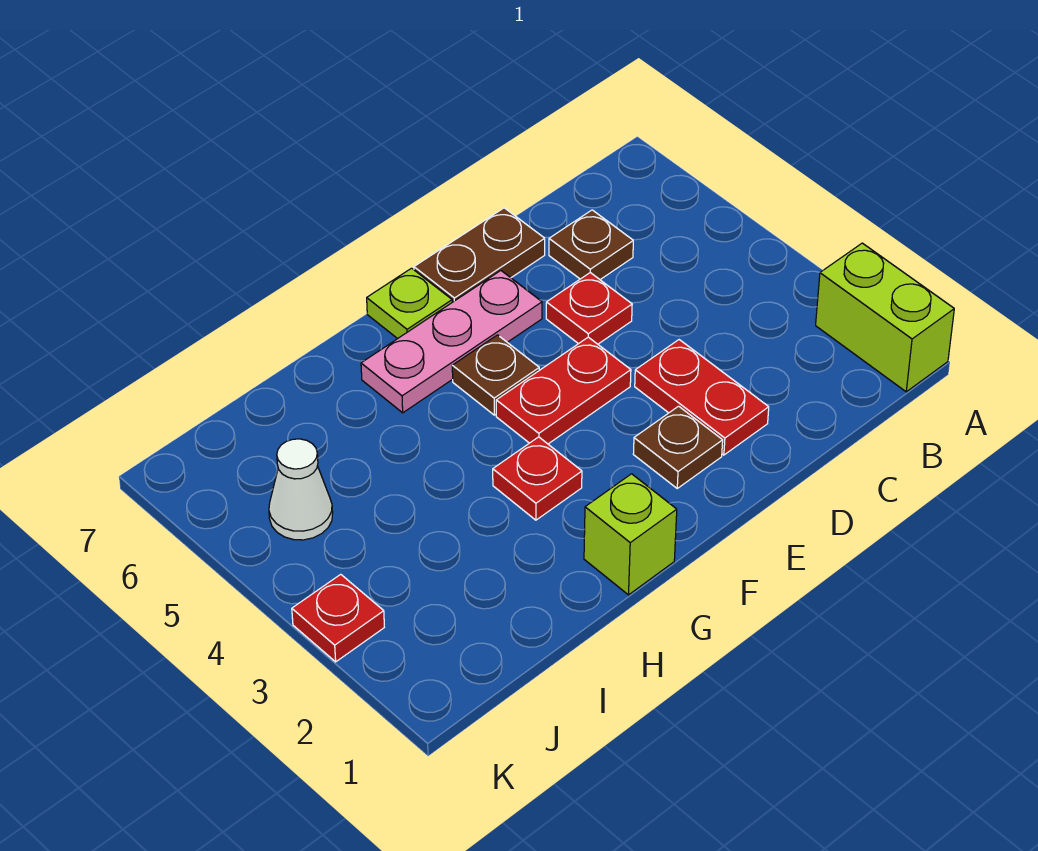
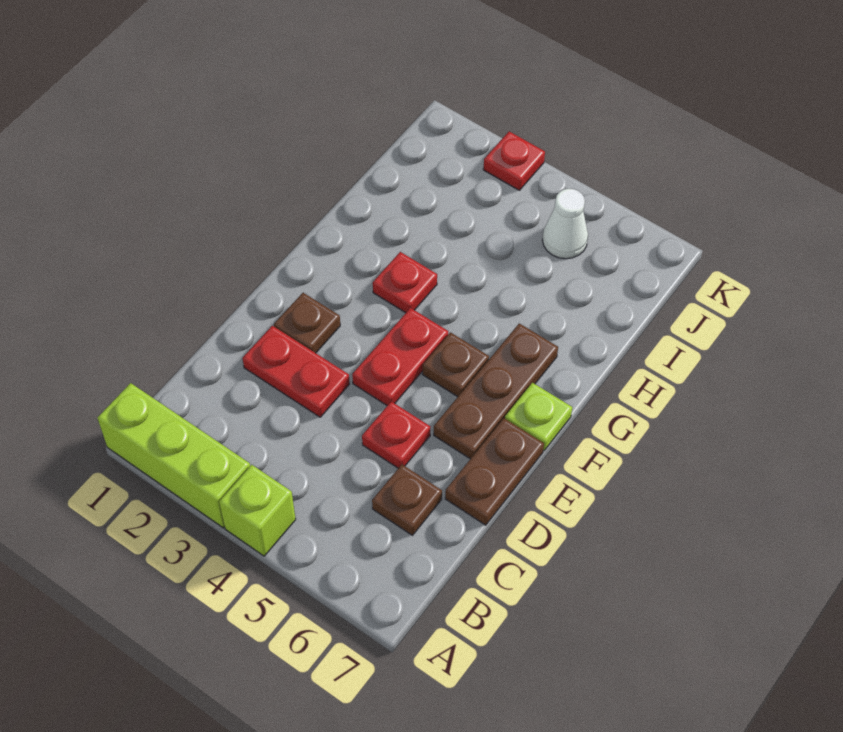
lime brick A1:A2 level 1 -> lime brick A1:A3 level 1
pink plate E6:G6 level 1 -> brown plate E6:G6 level 1
lime brick G1 level 1 -> lime brick A4 level 1

